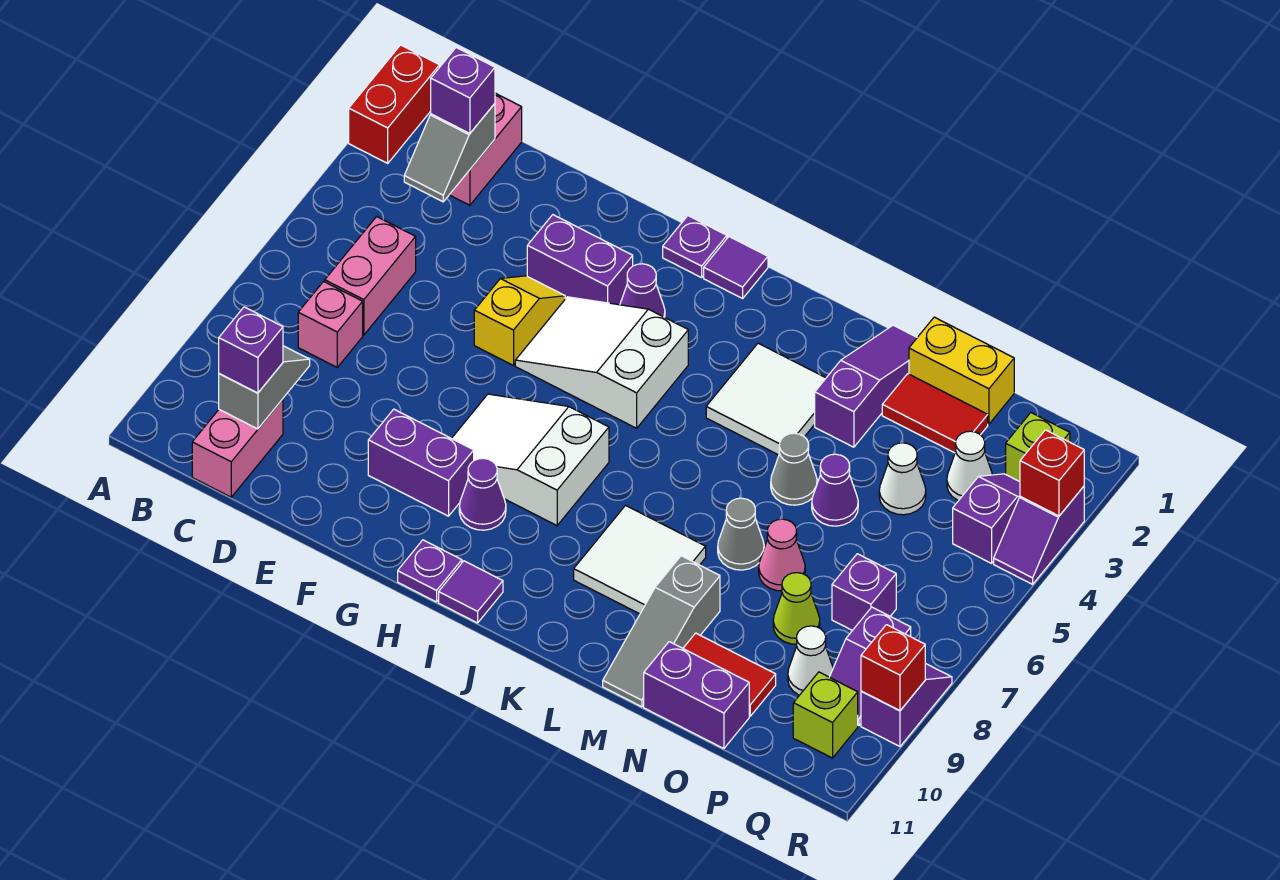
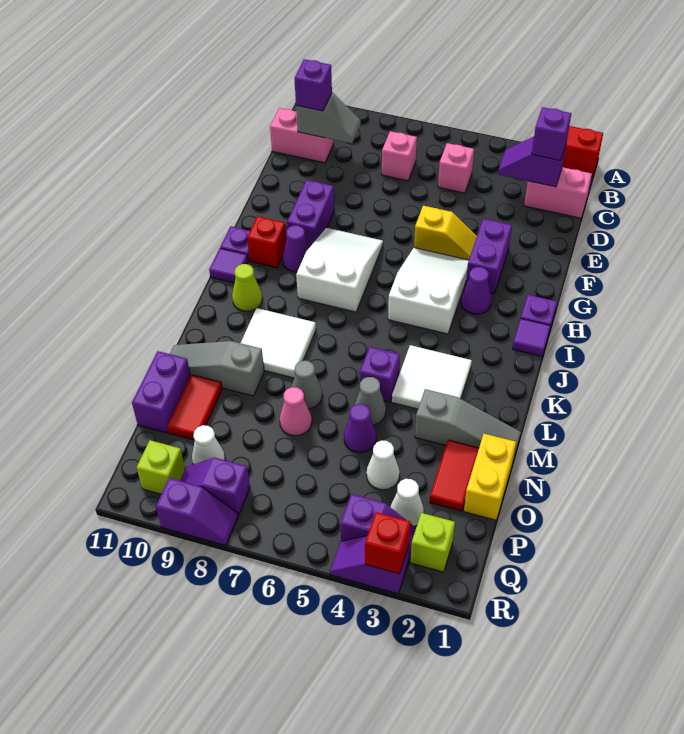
grey slope C2:C3 level 2 top 2 -> purple slope C2:C3 level 2 top 2
pink brick C5:C6 level 1 -> pink brick C5 level 1
purple slope M1:M3 level 1 top 3 -> grey slope M1:M3 level 1 top 3
lime cone O8 level 1 -> lime cone J10 level 1
purple brick P7 level 1 -> purple brick L5 level 1
red brick R9 level 2 -> red brick H10 level 1

